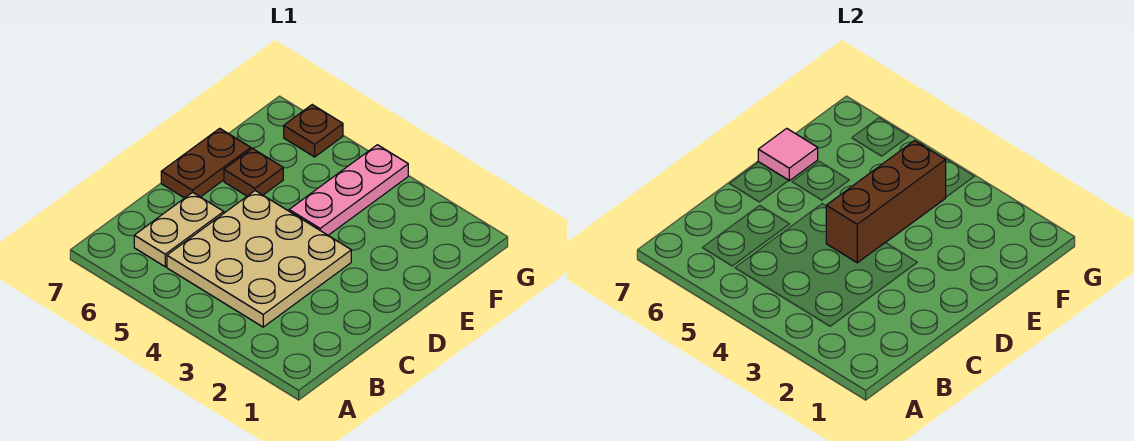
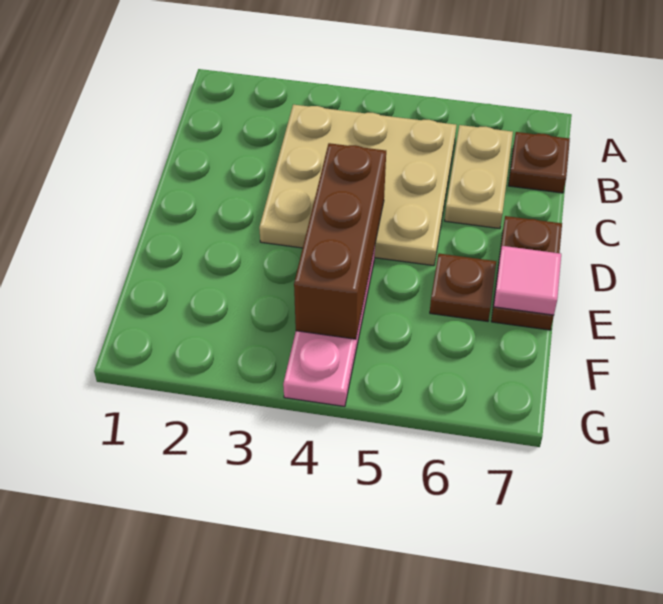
brown plate G6 level 1 -> brown plate B7 level 1

